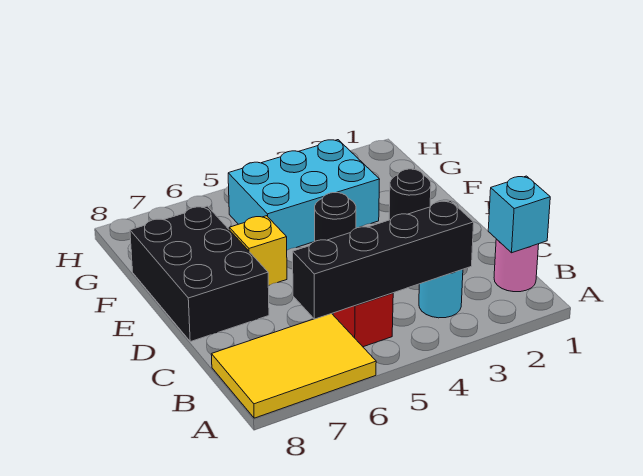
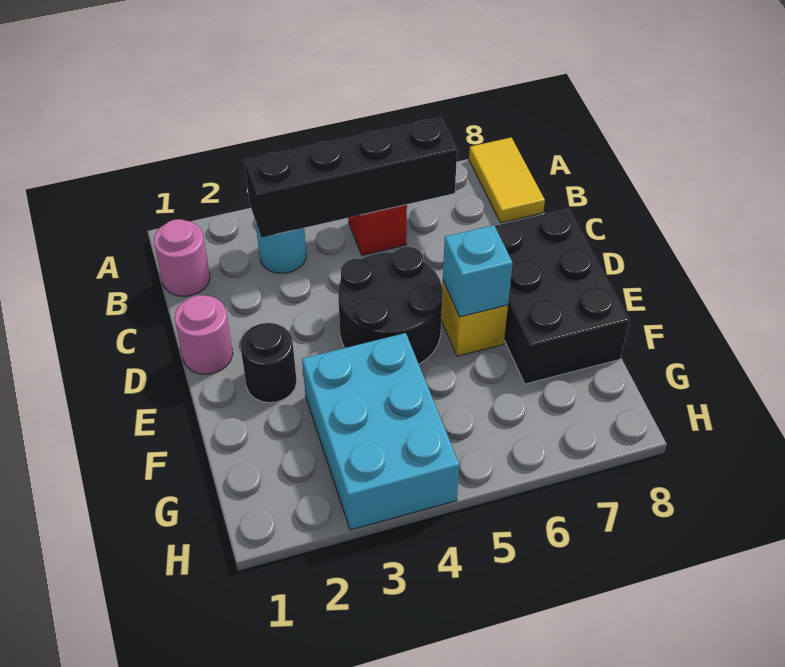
yellow tile A6:B8 level 1 -> yellow tile A8:B8 level 1
cyan brick B1 level 2 -> cyan brick E6 level 2
none -> pink round brick D1 level 1
black round brick E4 level 1 -> black round brick D4:E5 level 1
cyan brick F3:G5 level 1 -> cyan brick F3:H4 level 1

